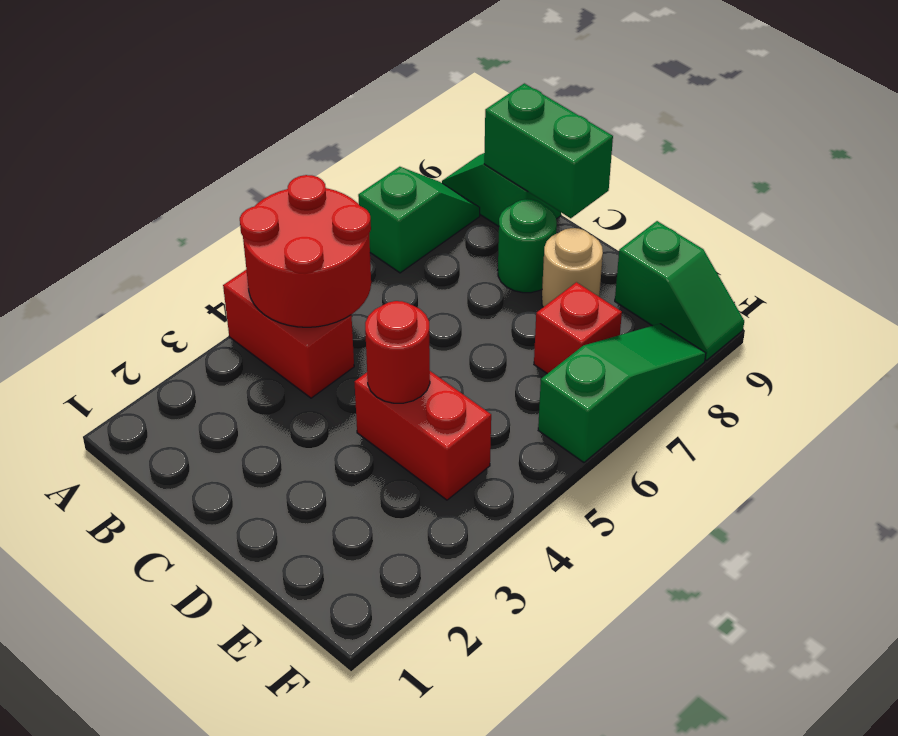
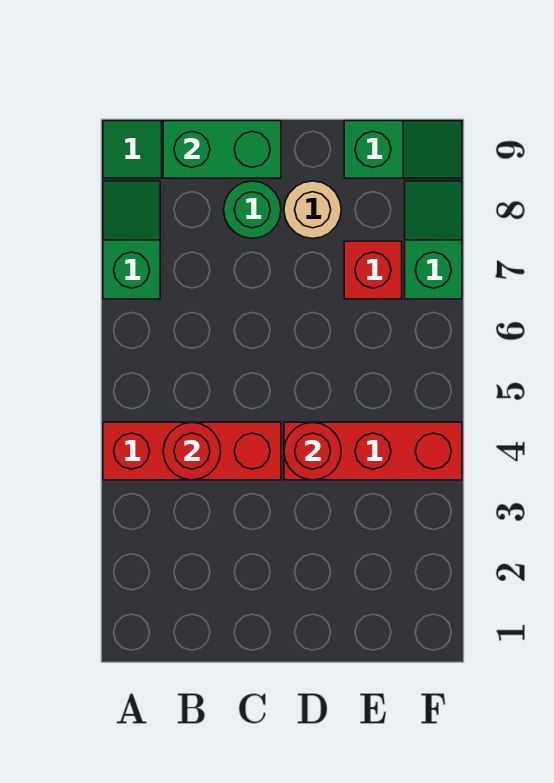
red brick A4:B4 level 1 -> red brick A4:C4 level 1
red round brick A4:B5 level 2 -> red round brick B4 level 2
red brick D4:E4 level 1 -> red brick D4:F4 level 1
green slope F6:F8 level 1 top 6 -> green slope F7:F8 level 1 top 7

